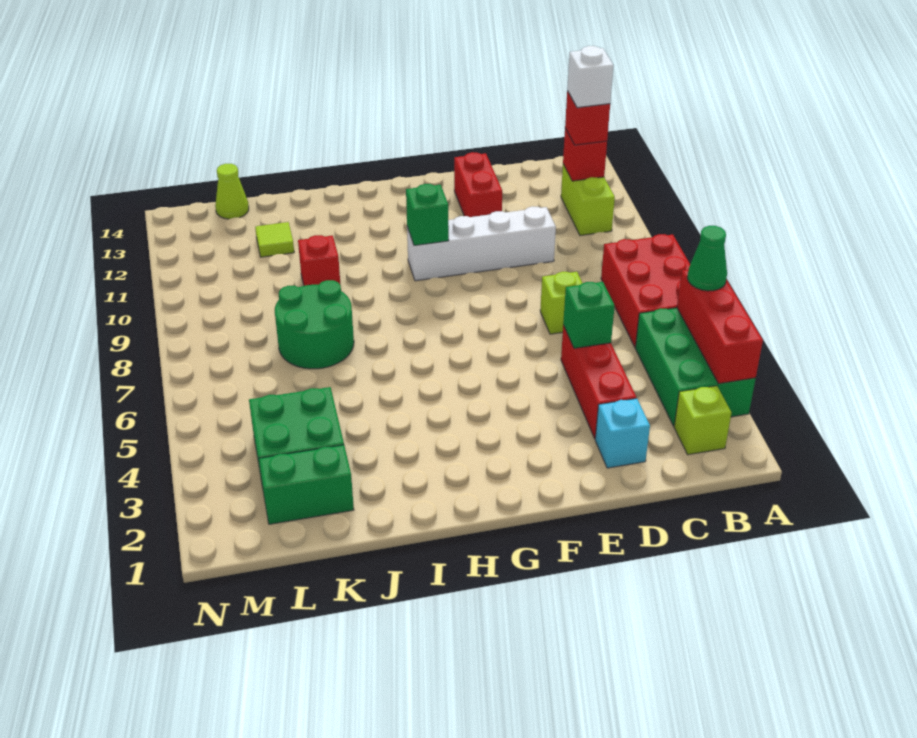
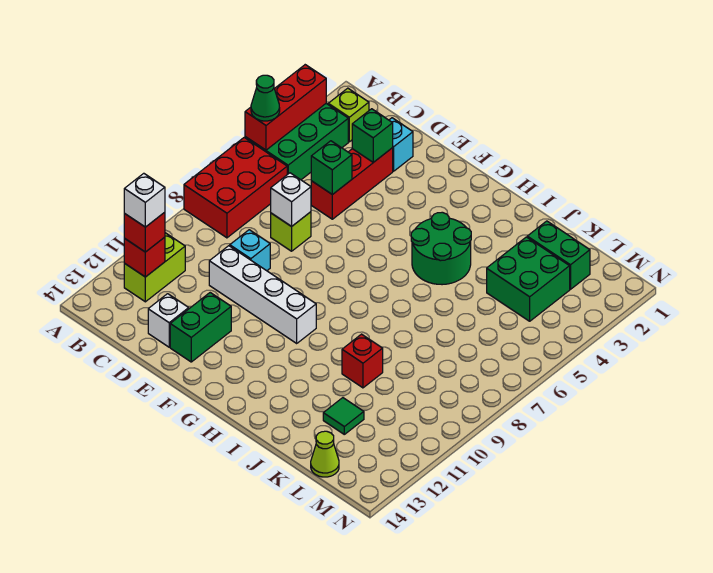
none -> white brick D7 level 2
none -> cyan brick D9 level 1
none -> white brick D13 level 1
red brick E12:E13 level 1 -> green brick E12:E13 level 1
green brick G10 level 2 -> green brick D3 level 2
green round brick J7:K8 level 1 -> green round brick H4:I5 level 1
lime tile K12 level 1 -> green tile K12 level 1

